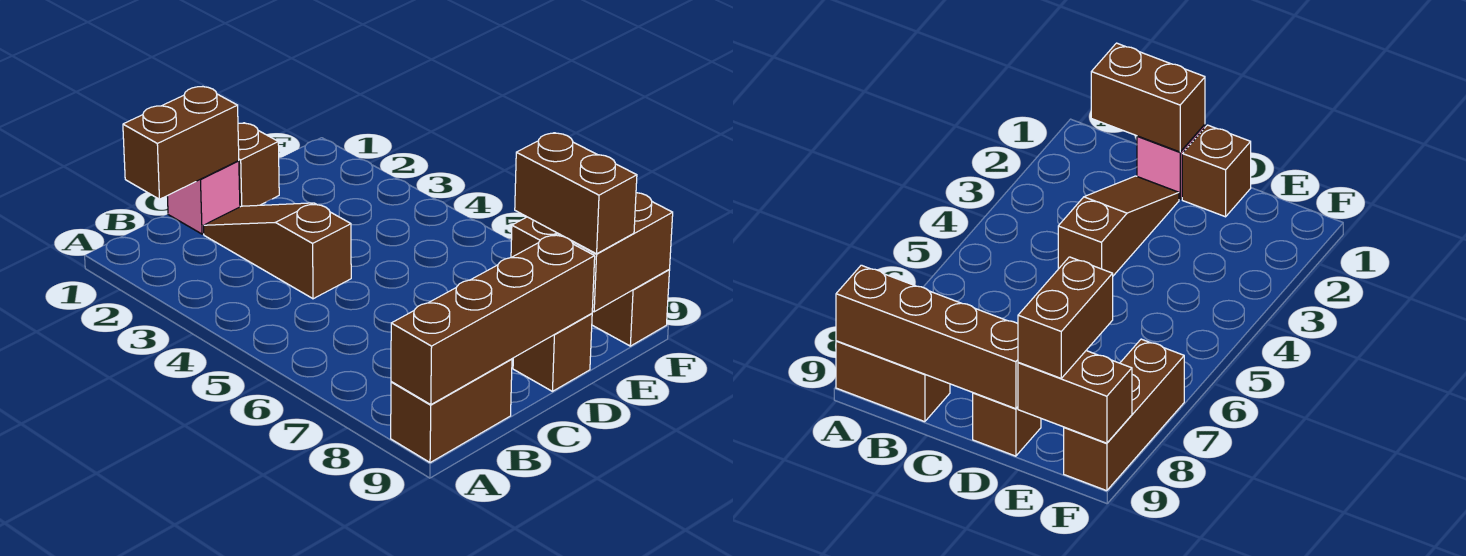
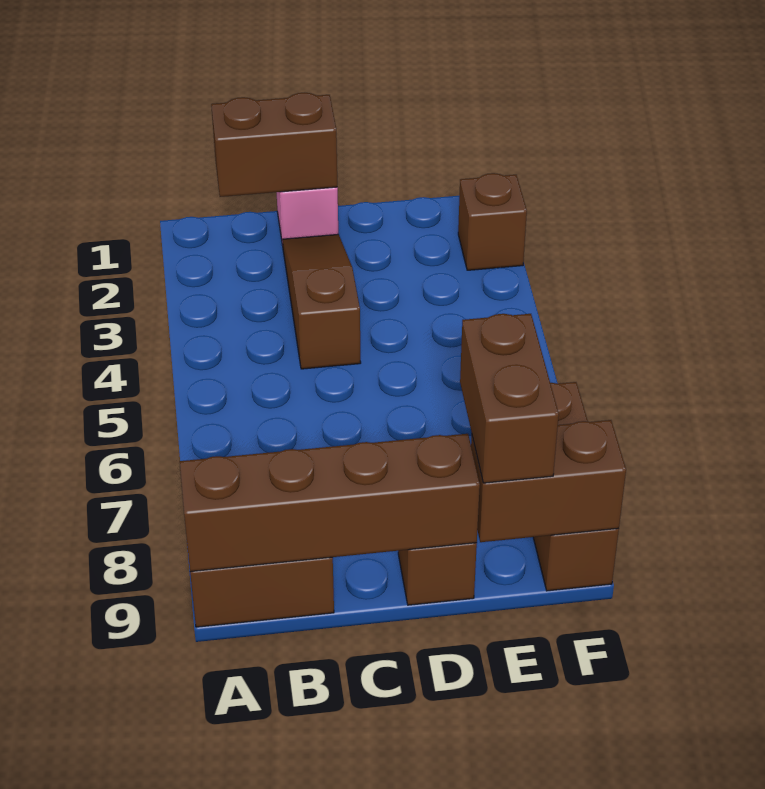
brown brick D1 level 1 -> brown brick F2 level 1

